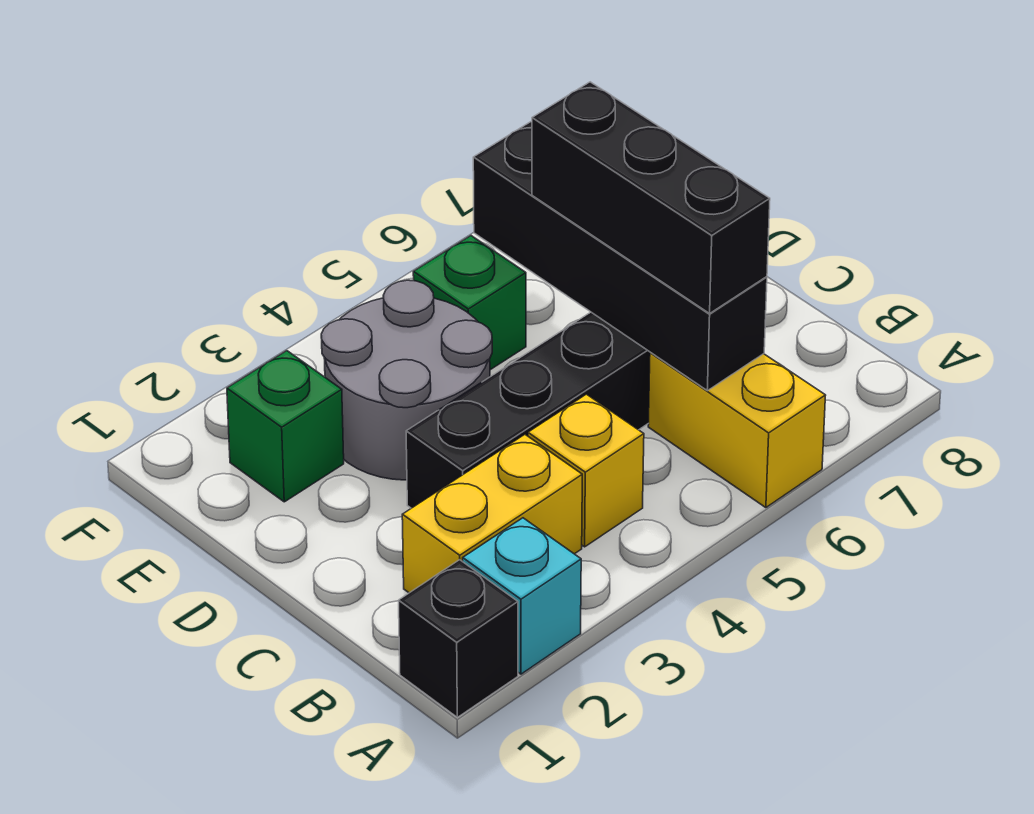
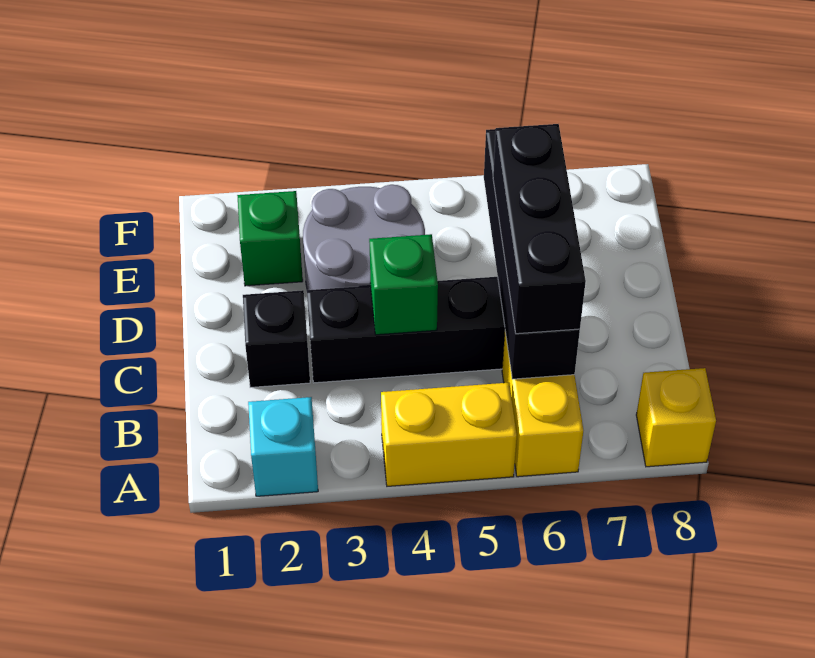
black brick A1 level 1 -> black brick C2 level 1
yellow brick B2:B3 level 1 -> yellow brick A4:A5 level 1
yellow brick B4 level 1 -> yellow brick A8 level 1
green brick E5 level 1 -> green brick C4 level 2

